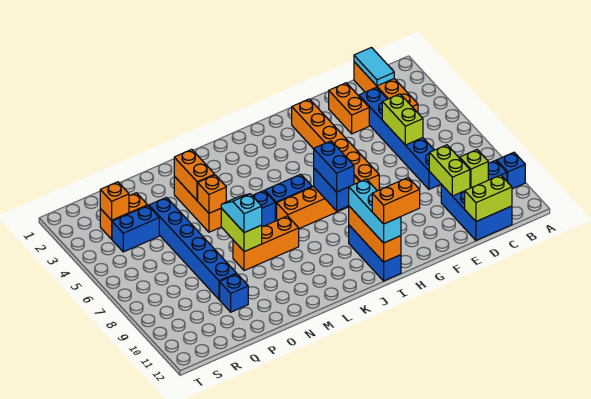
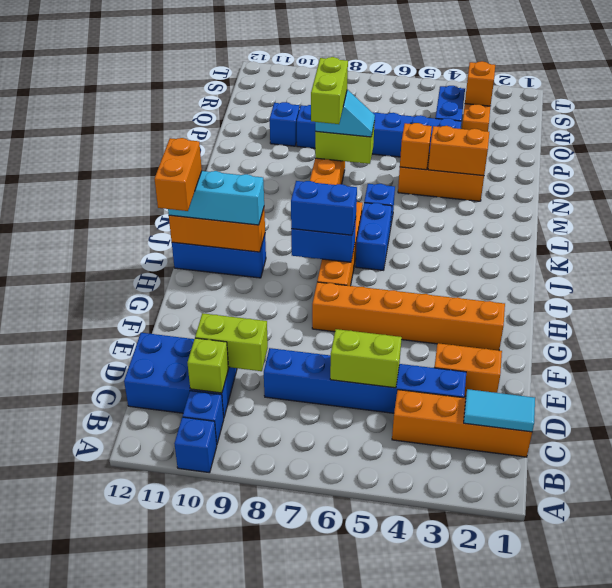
lime brick C12:D12 level 2 -> lime brick M8:N8 level 4

